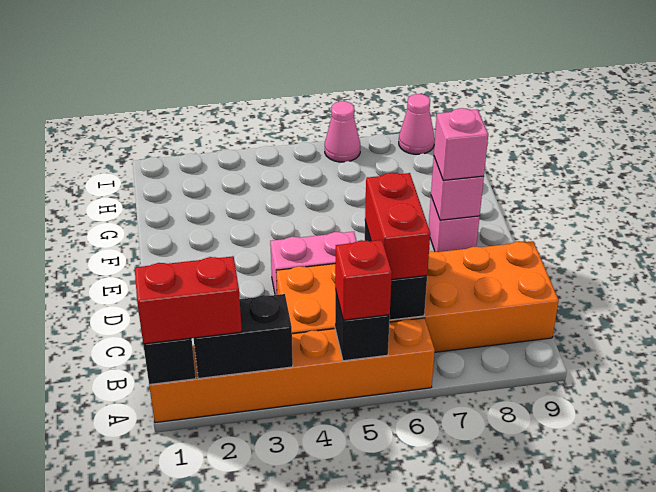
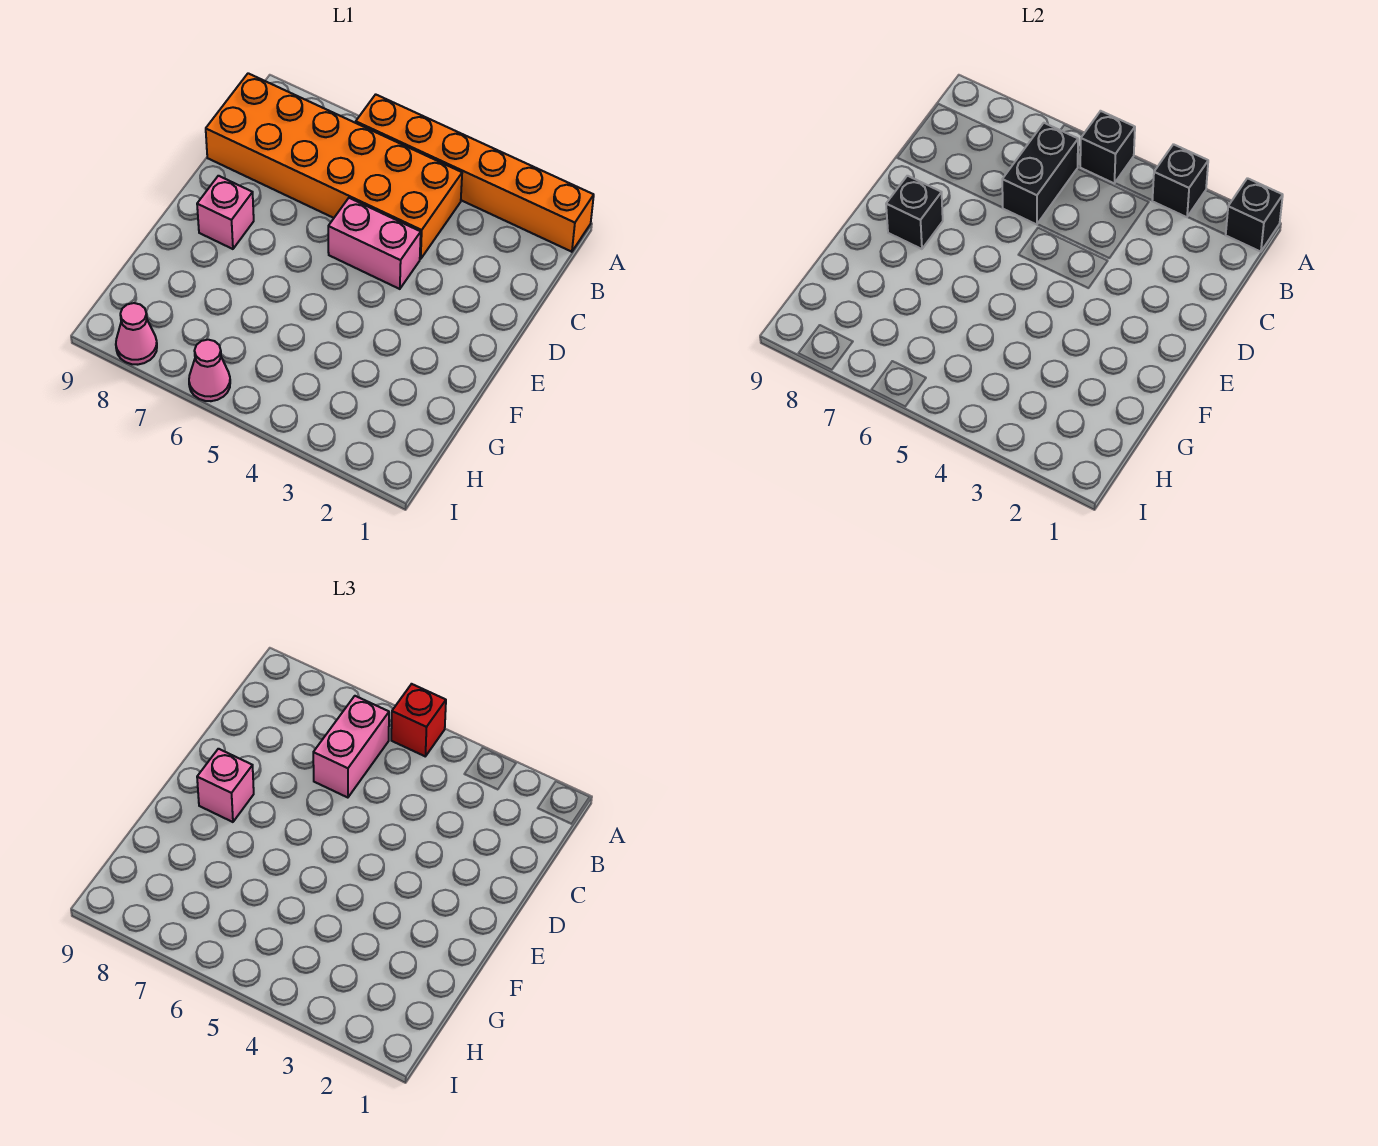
red brick A1:A2 level 3 -> none
black brick A2:A3 level 2 -> black brick A3 level 2
red brick B6:C6 level 3 -> pink brick B6:C6 level 3
pink brick E8 level 2 -> black brick E8 level 2

